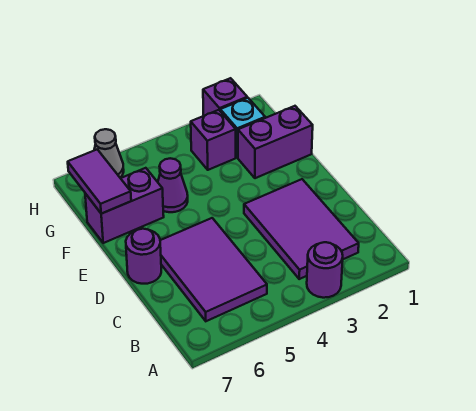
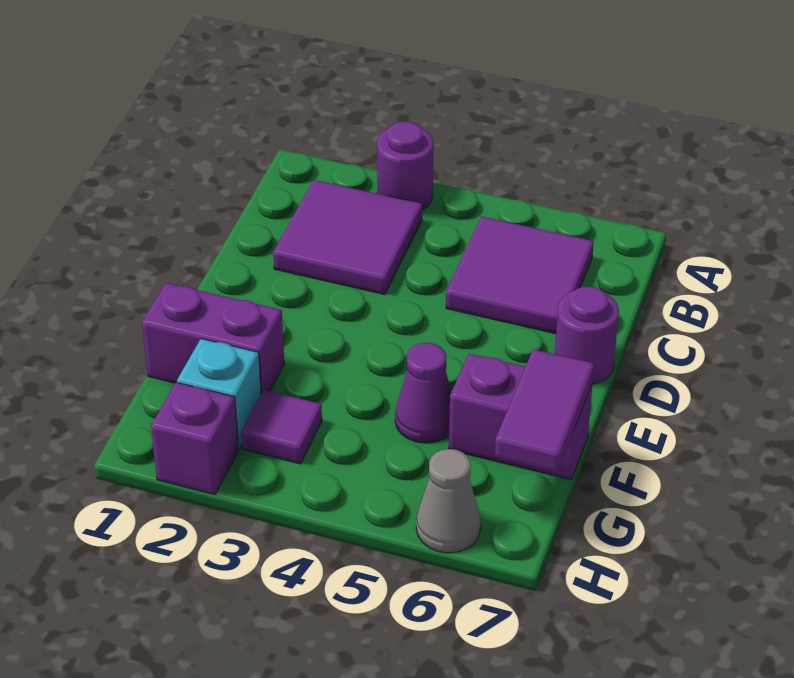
purple tile B2:D3 level 1 -> purple tile B2:C3 level 1
purple tile B5:D6 level 1 -> purple tile B5:C6 level 1
purple brick G3 level 1 -> purple tile G3 level 1

